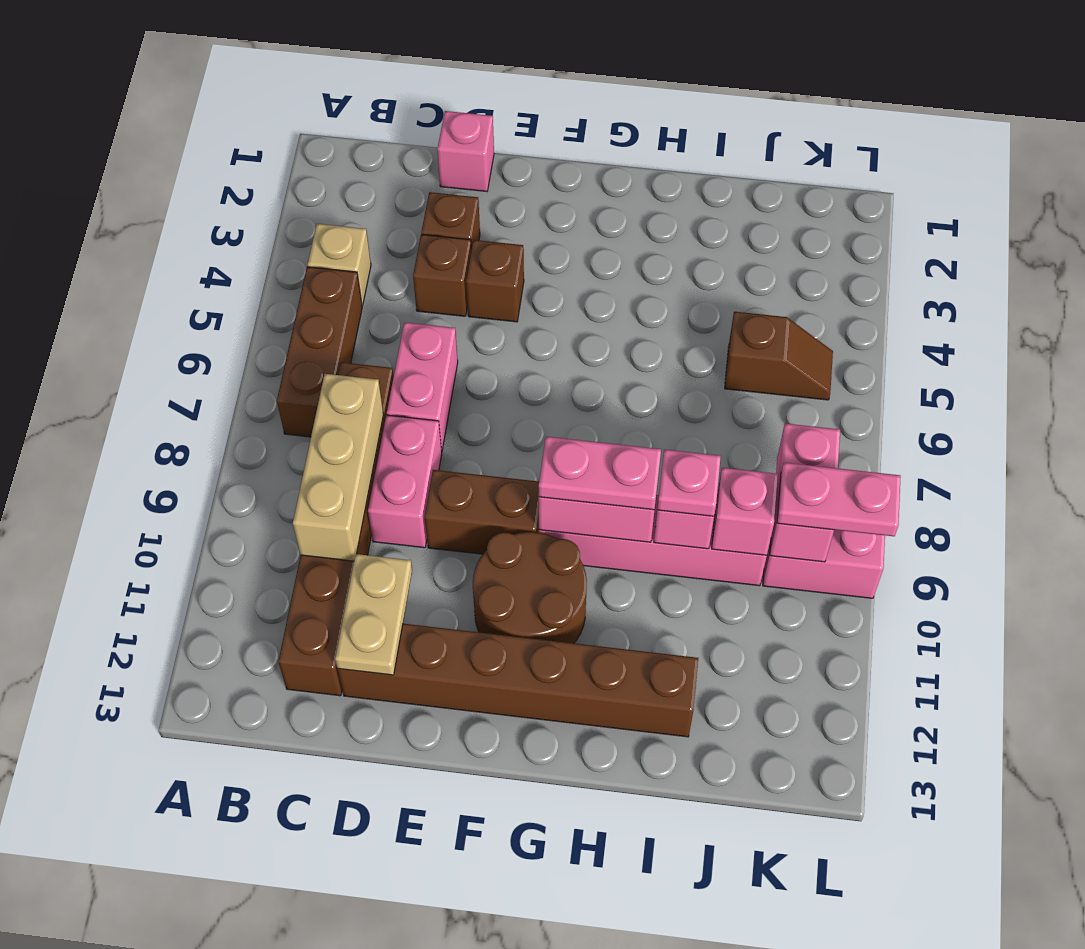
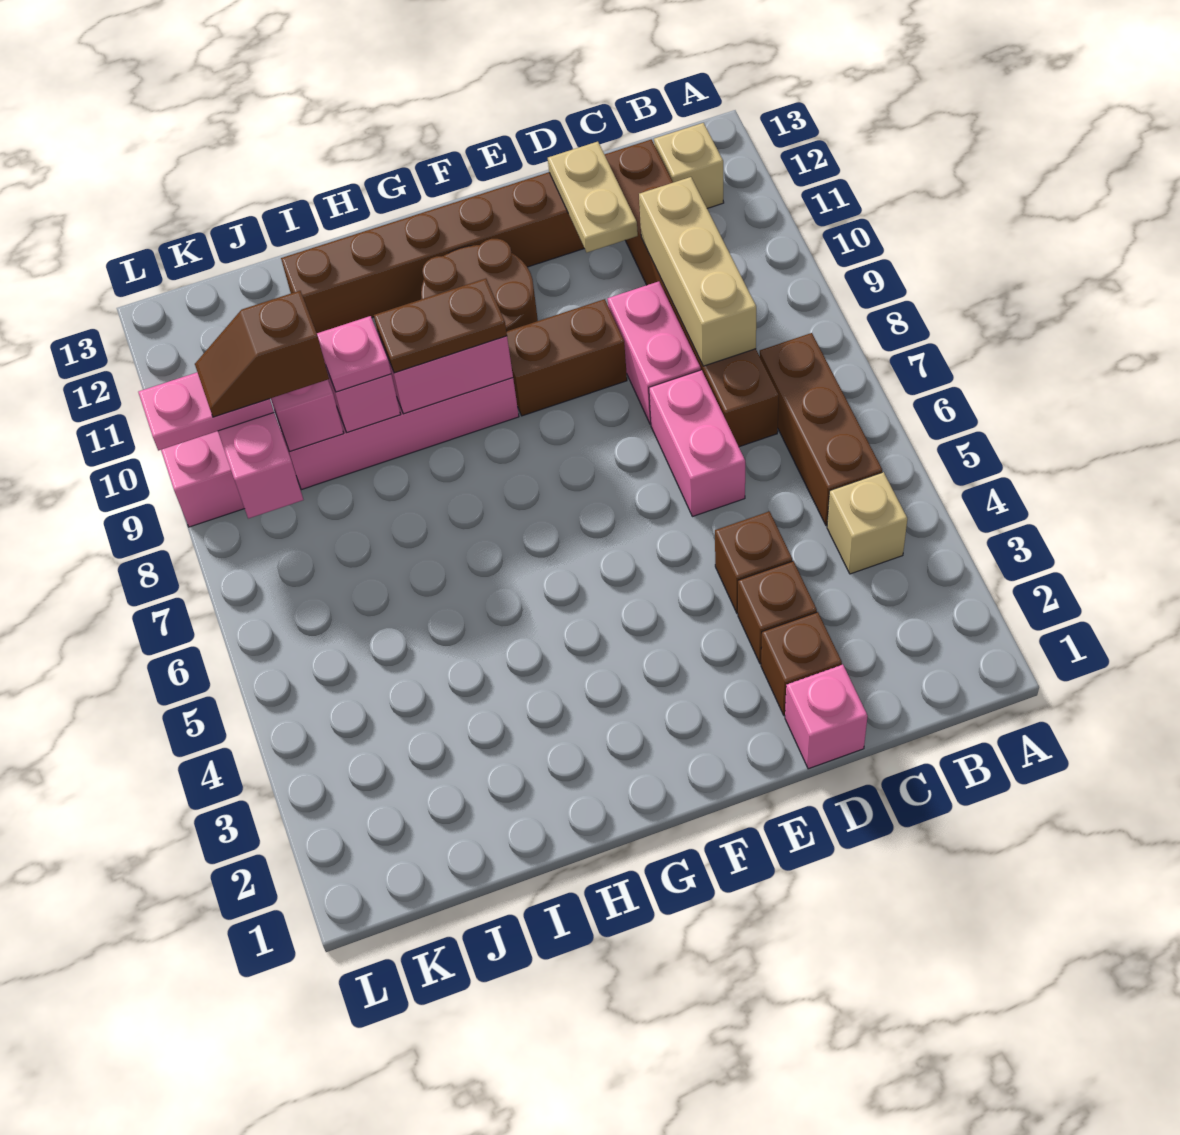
none -> tan brick B12 level 1
brown brick E4 level 1 -> brown brick D2 level 1
pink plate G9:H9 level 3 -> brown plate G9:H9 level 3
brown slope J5:K5 level 1 top J -> brown slope J9:K9 level 4 top J

